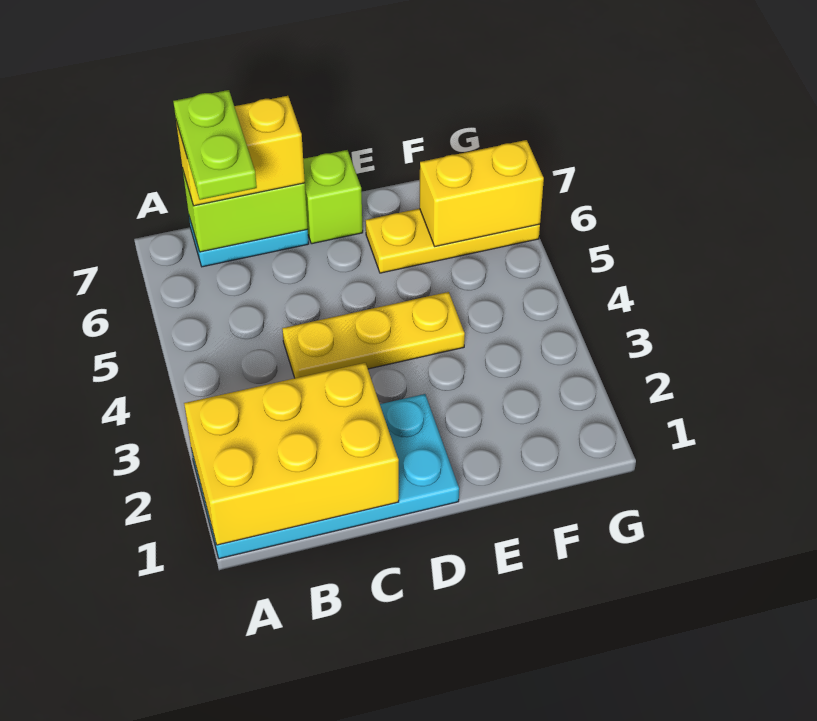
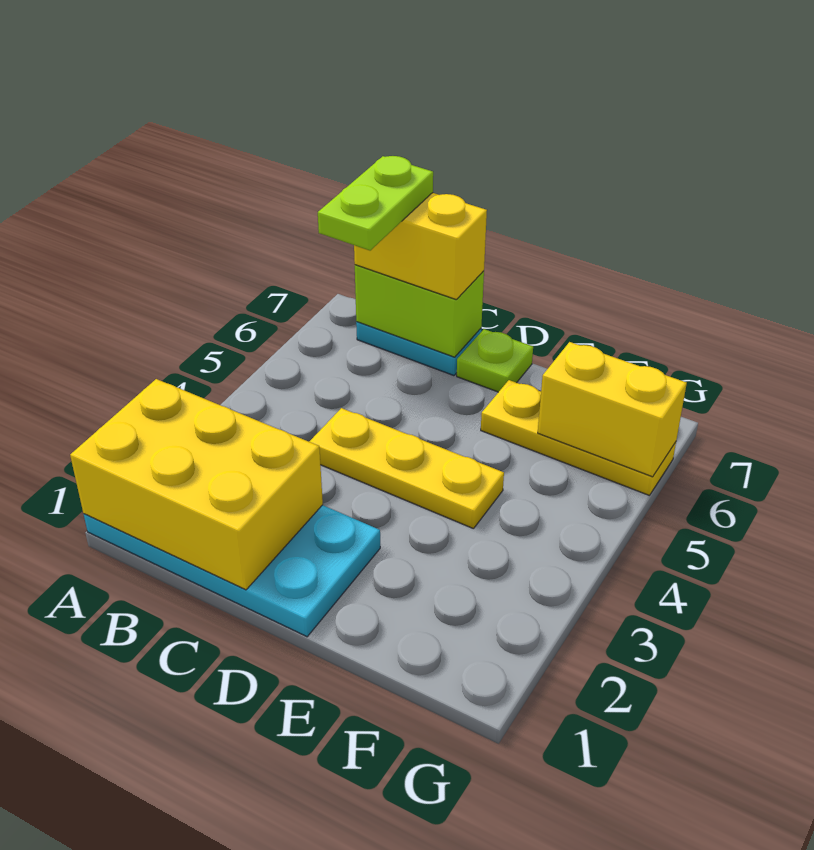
lime brick D7 level 1 -> lime plate D7 level 1

